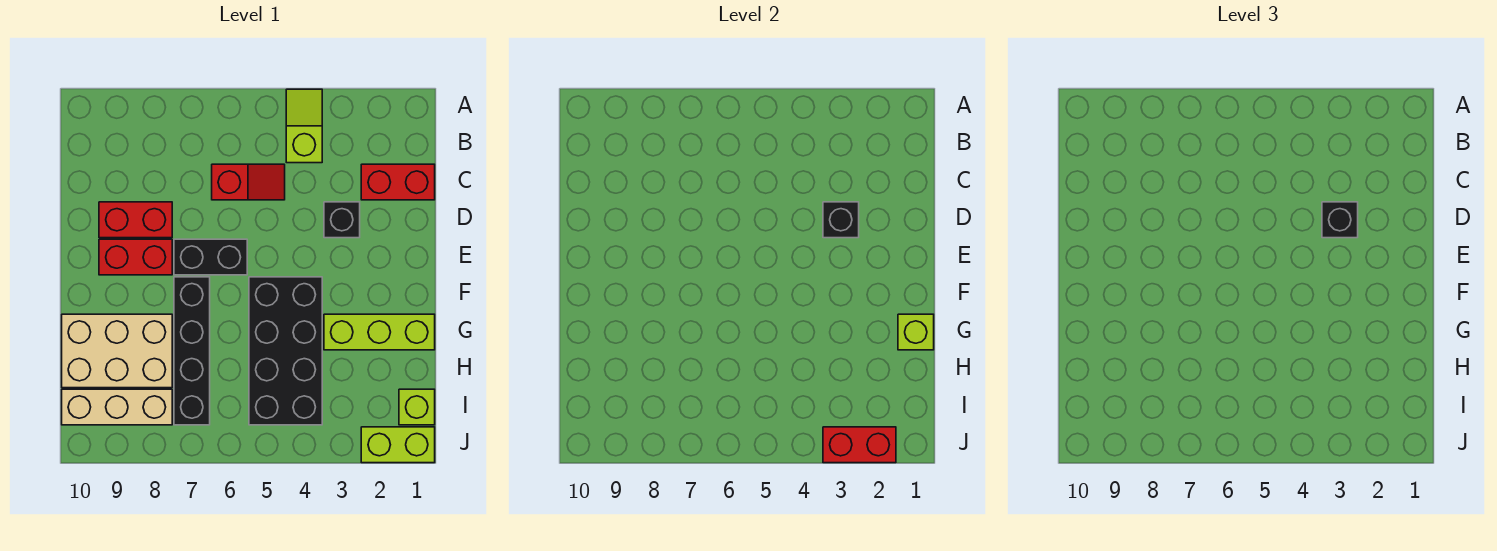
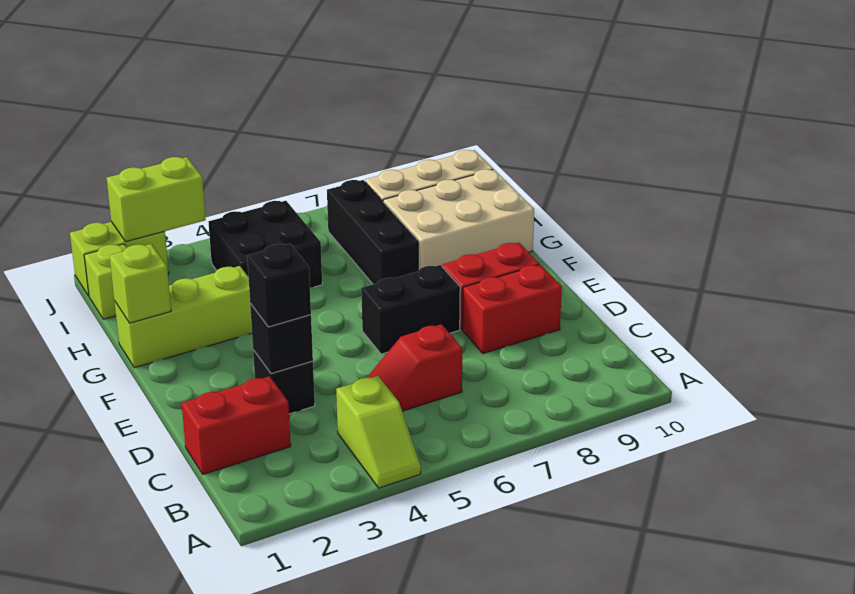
black brick F4:I5 level 1 -> black brick H4:I5 level 1
black brick F7:I7 level 1 -> black brick G7:I7 level 1
red brick J2:J3 level 2 -> lime brick J2:J3 level 2

